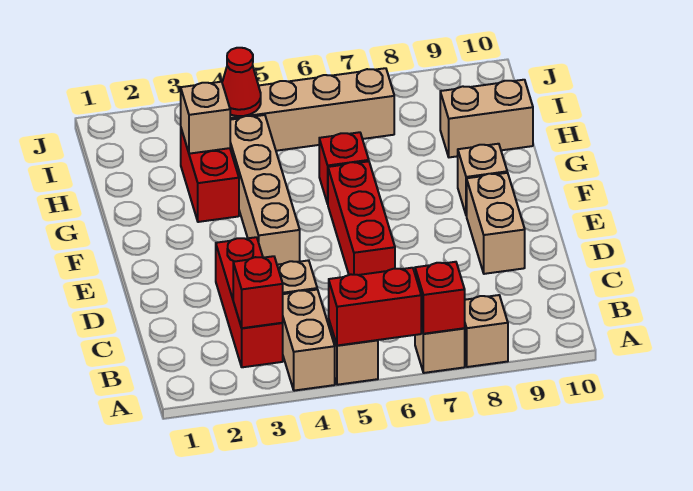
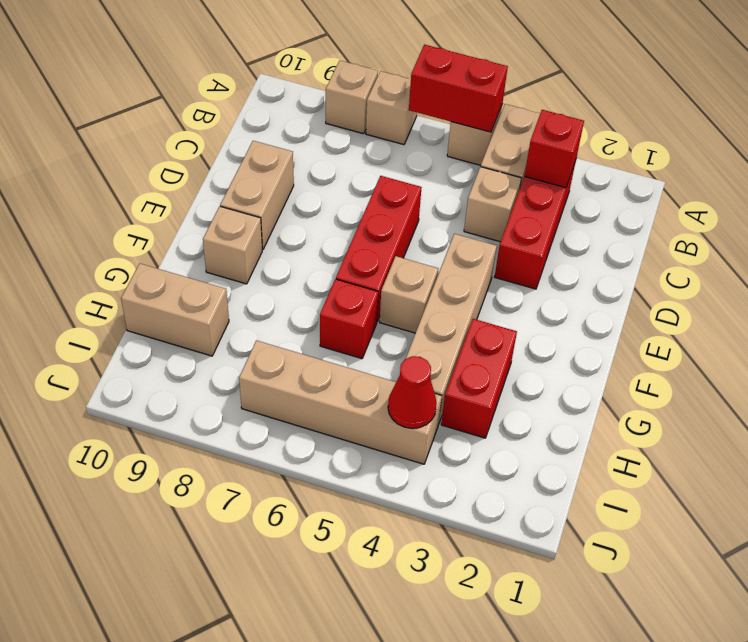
red brick A7 level 2 -> none
tan brick H3 level 2 -> tan brick F5 level 1

